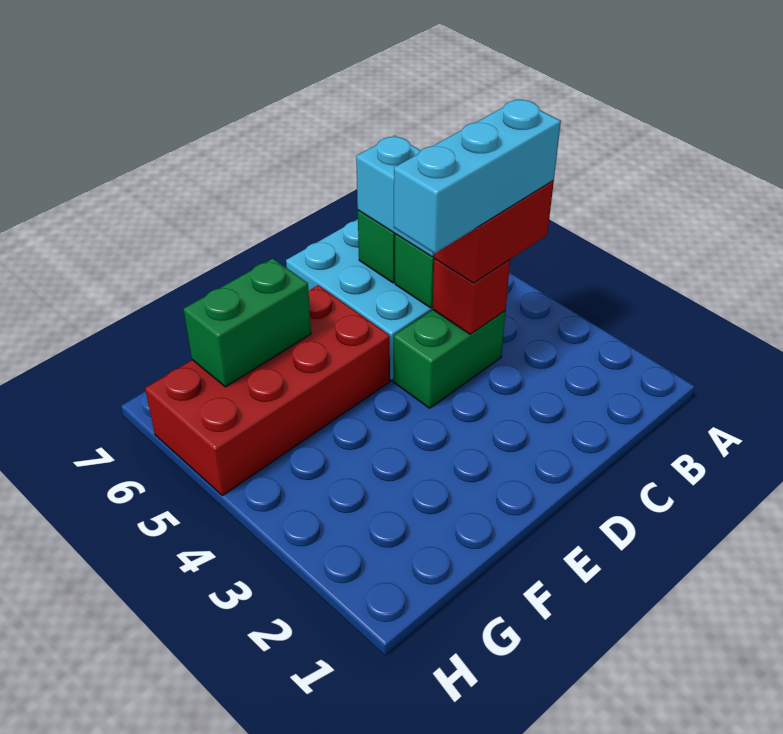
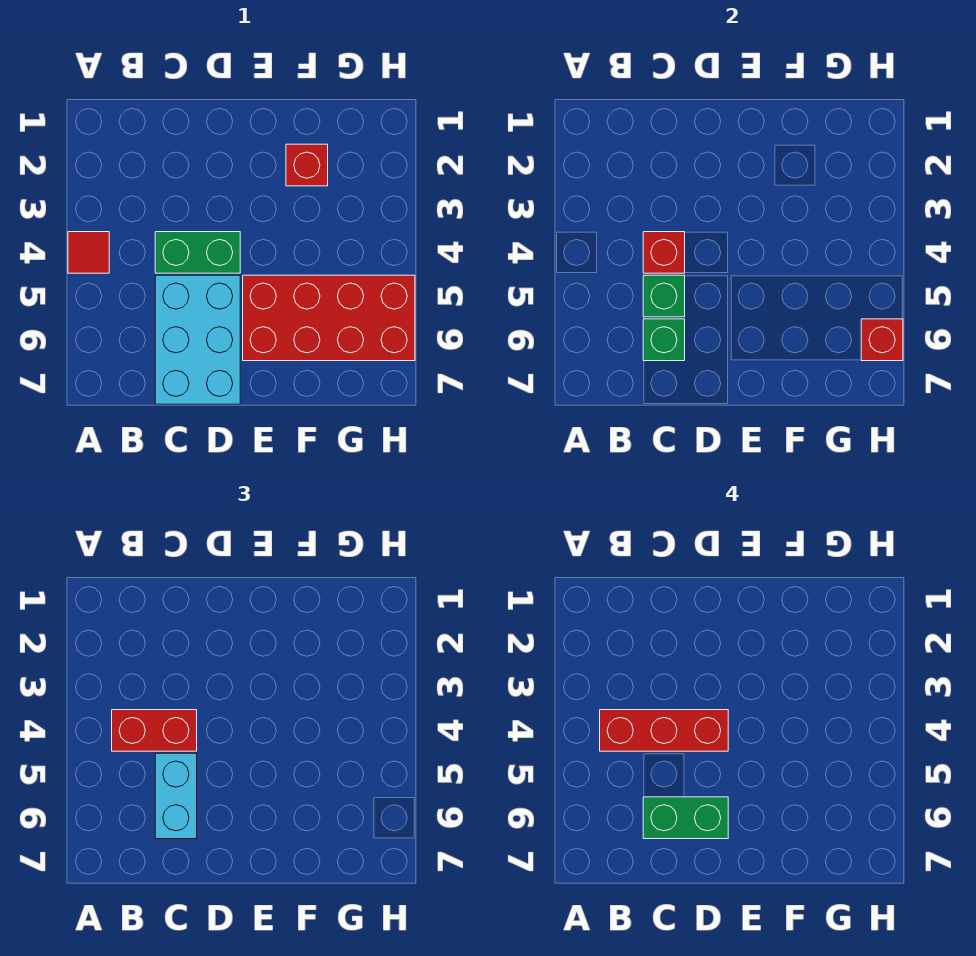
none -> red tile A4 level 1
cyan brick B4:D4 level 4 -> red brick B4:D4 level 4
none -> red brick F2 level 1
green brick F6:G6 level 2 -> green brick C6:D6 level 4
none -> red brick H6 level 2

